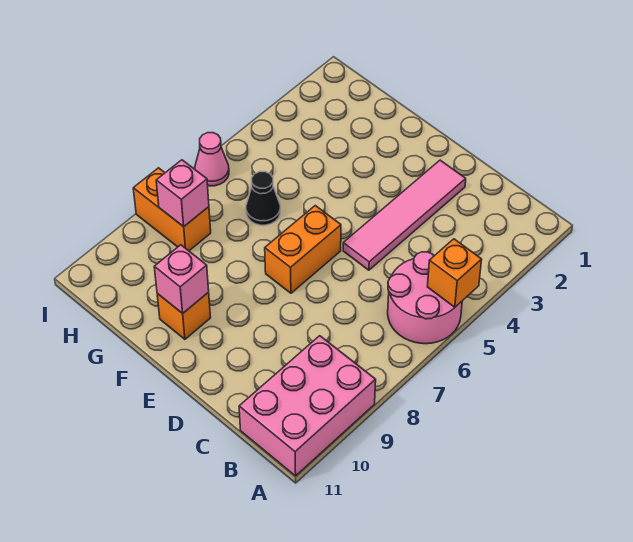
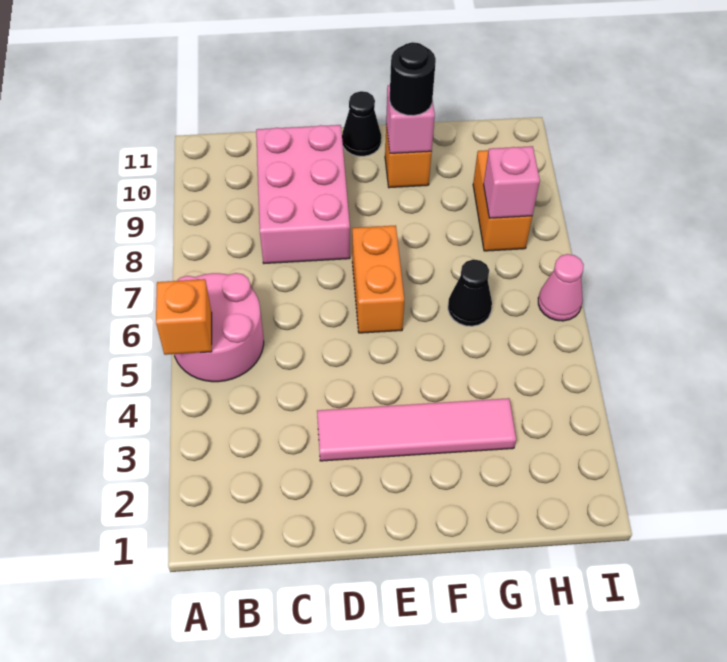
pink brick A9:B11 level 1 -> pink brick C8:D10 level 1
pink tile D2:D5 level 1 -> pink tile D3:G3 level 1
none -> black cone E11 level 1
none -> black round brick F10 level 3
orange brick H8:I8 level 1 -> orange brick H8:H9 level 1

